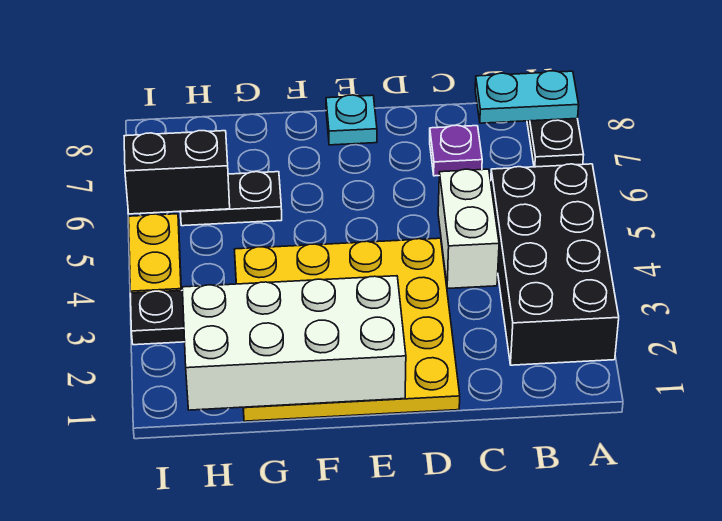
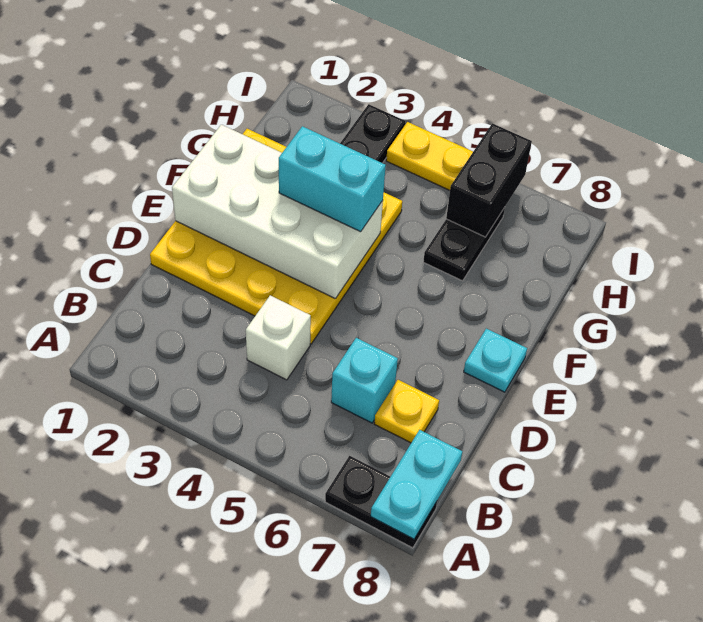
black brick A2:B5 level 1 -> none
white brick C4:C5 level 1 -> white brick C4 level 1
none -> cyan brick C6 level 1
purple plate C7 level 1 -> yellow plate C7 level 1
white brick E1:H2 level 2 -> white brick E1:F4 level 2
none -> cyan brick F3:F4 level 3

